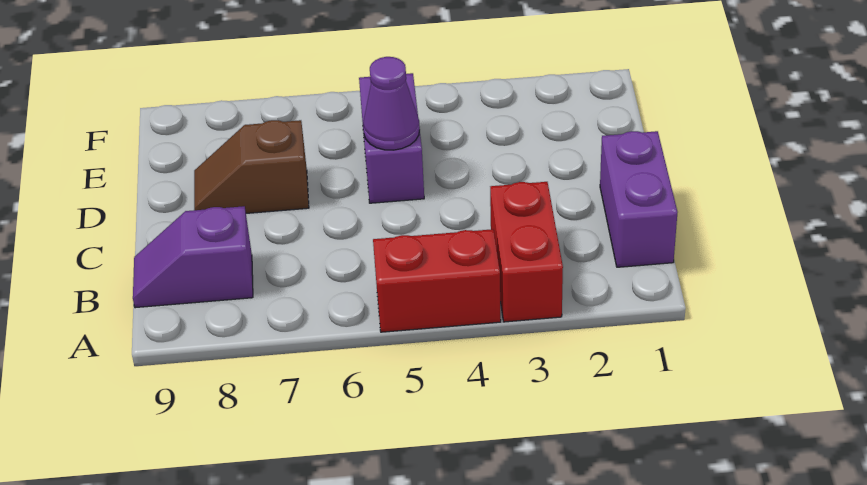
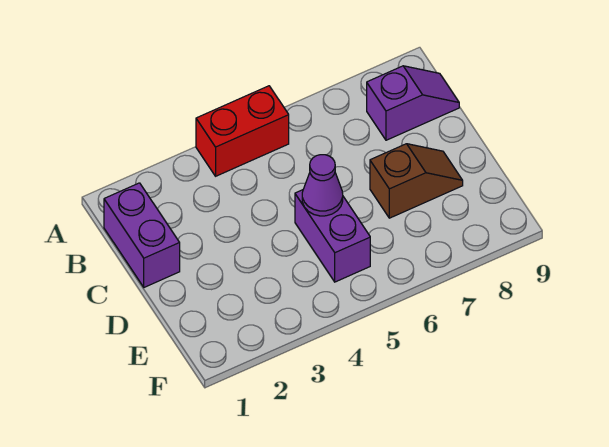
red brick A3:B3 level 1 -> none

